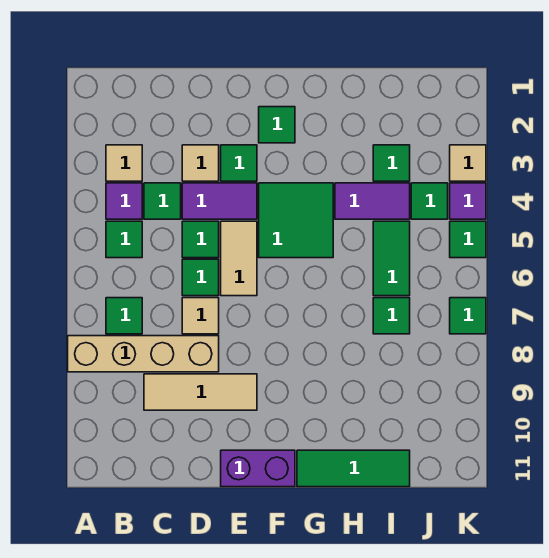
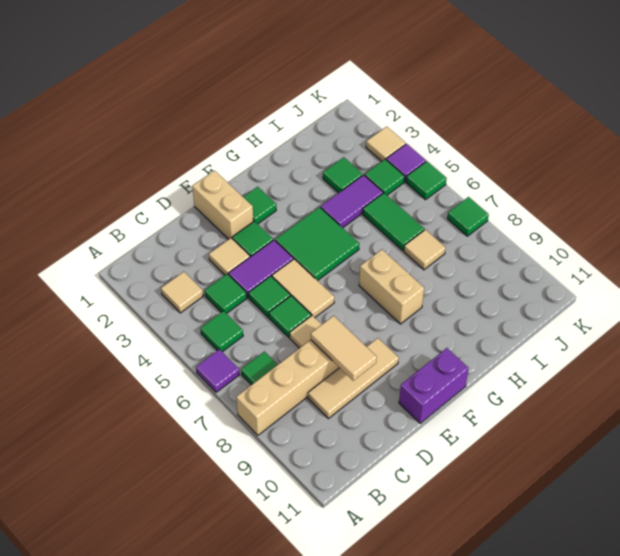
purple tile B4 level 1 -> purple tile A6 level 1
none -> tan tile D8:D9 level 2
none -> tan brick E1:E2 level 1
none -> tan brick G7:G8 level 1
green tile G11:I11 level 1 -> none
green tile I7 level 1 -> tan tile I7 level 1

